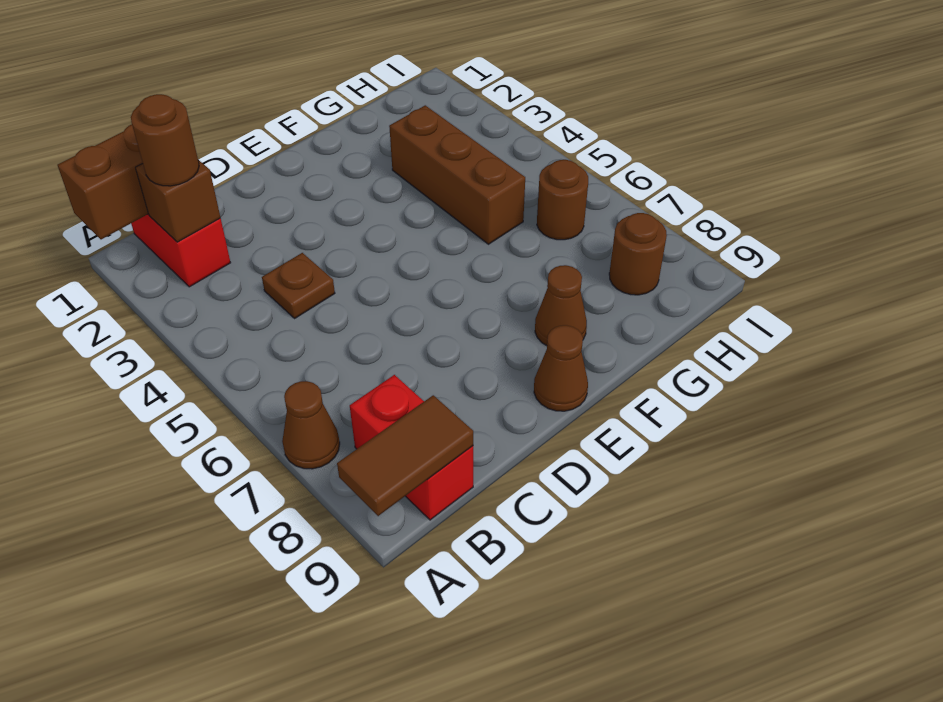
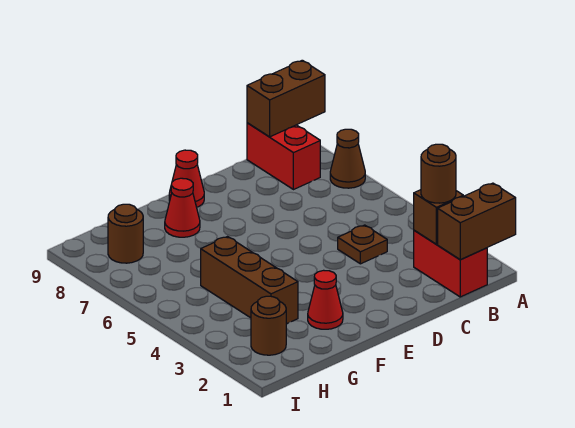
brown tile A9:B9 level 2 -> brown brick A9:B9 level 2
brown cone E9 level 1 -> red cone E9 level 1
none -> red cone F2 level 1
brown cone F8 level 1 -> red cone F8 level 1
brown round brick H6 level 1 -> brown round brick H2 level 1

